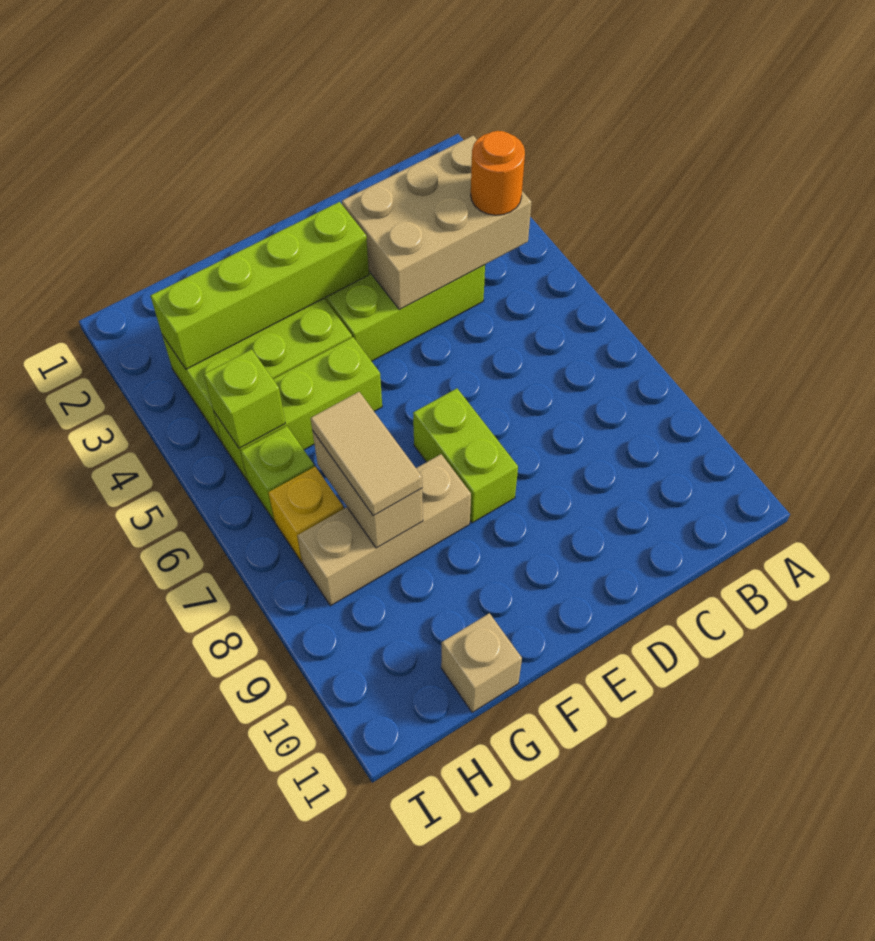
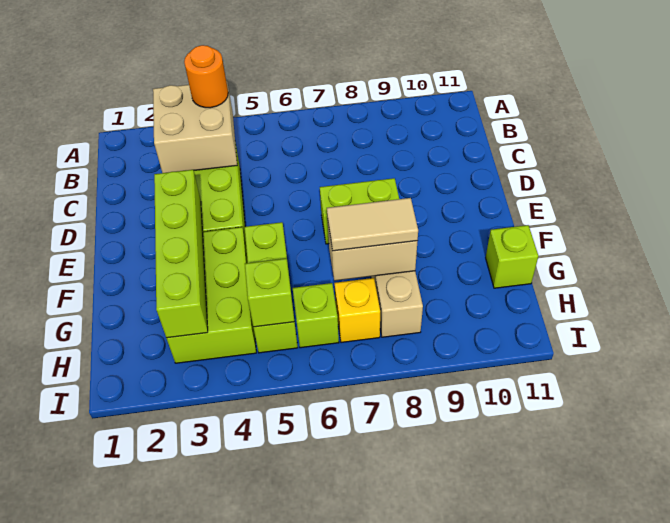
tan brick B3:D4 level 2 -> tan brick B3:C4 level 2
tan brick G11 level 1 -> lime brick G11 level 1

